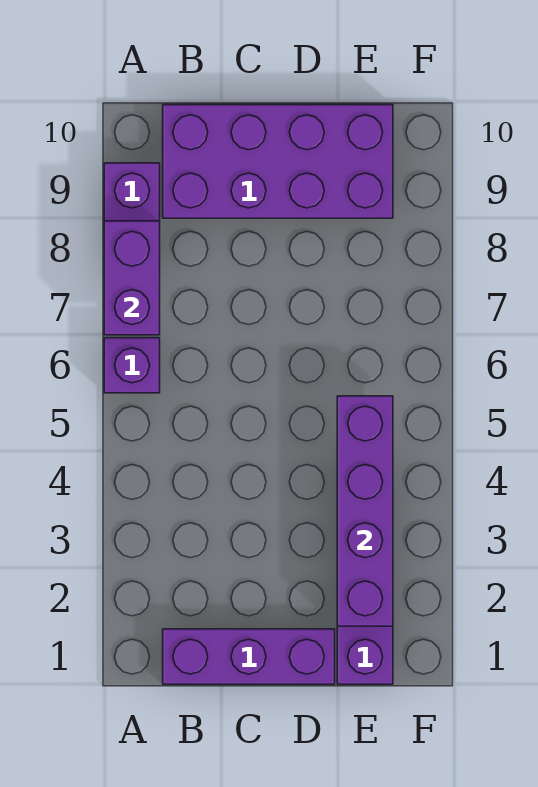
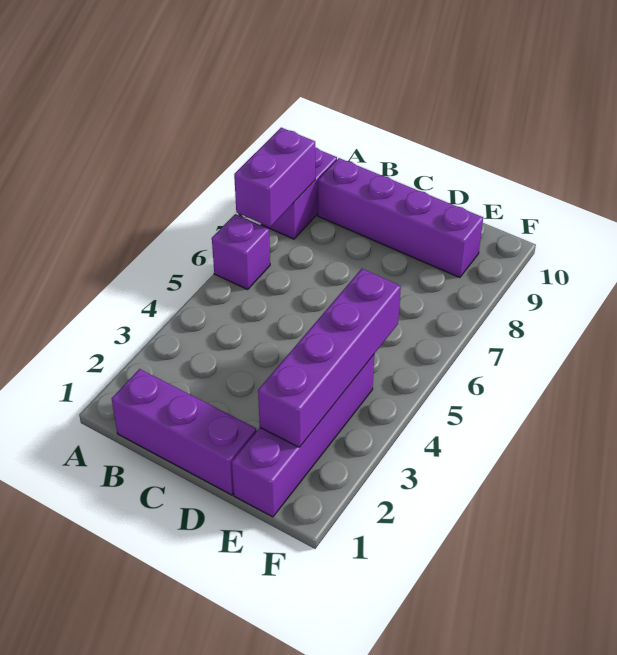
purple brick B9:E10 level 1 -> purple brick B9:E9 level 1

